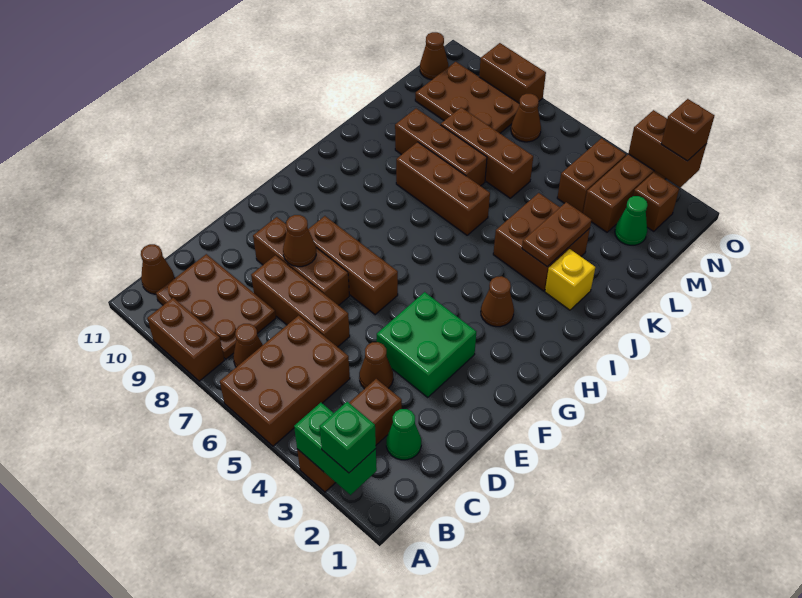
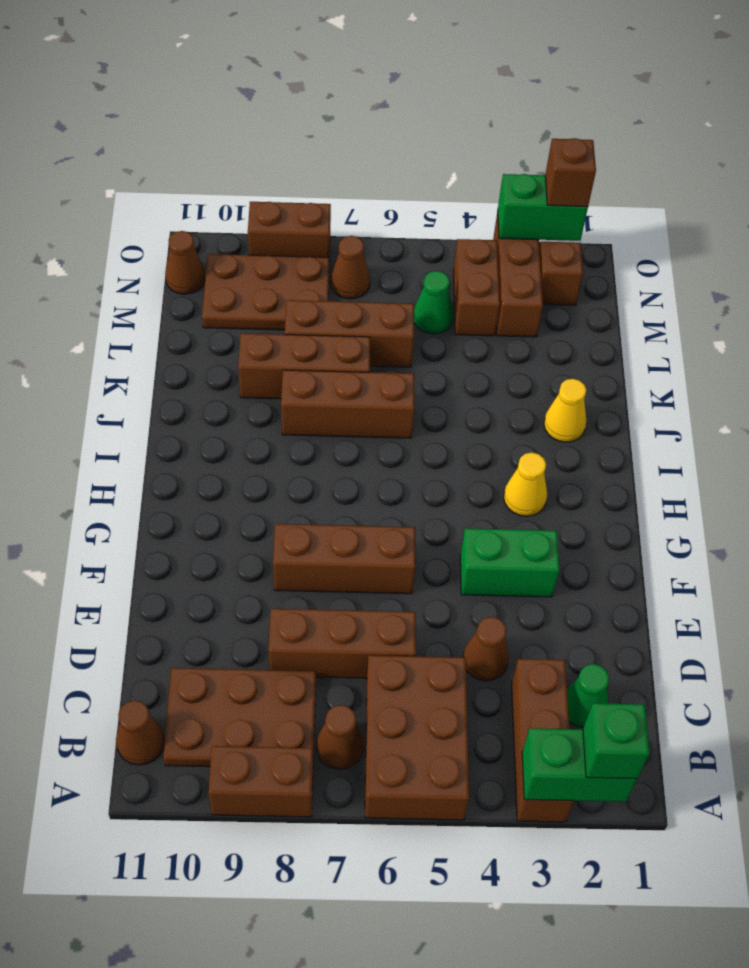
green brick E3:F4 level 1 -> green brick F3:F4 level 1
brown brick E7:E9 level 1 -> none
brown cone E8 level 2 -> none
brown cone H3 level 1 -> yellow cone H3 level 1
yellow brick J2 level 1 -> yellow cone J2 level 1
brown brick J3:K4 level 1 -> none
brown plate J3:K3 level 2 -> none
green cone M2 level 1 -> green cone M5 level 1
brown brick O2:O3 level 2 -> green brick O2:O3 level 2

